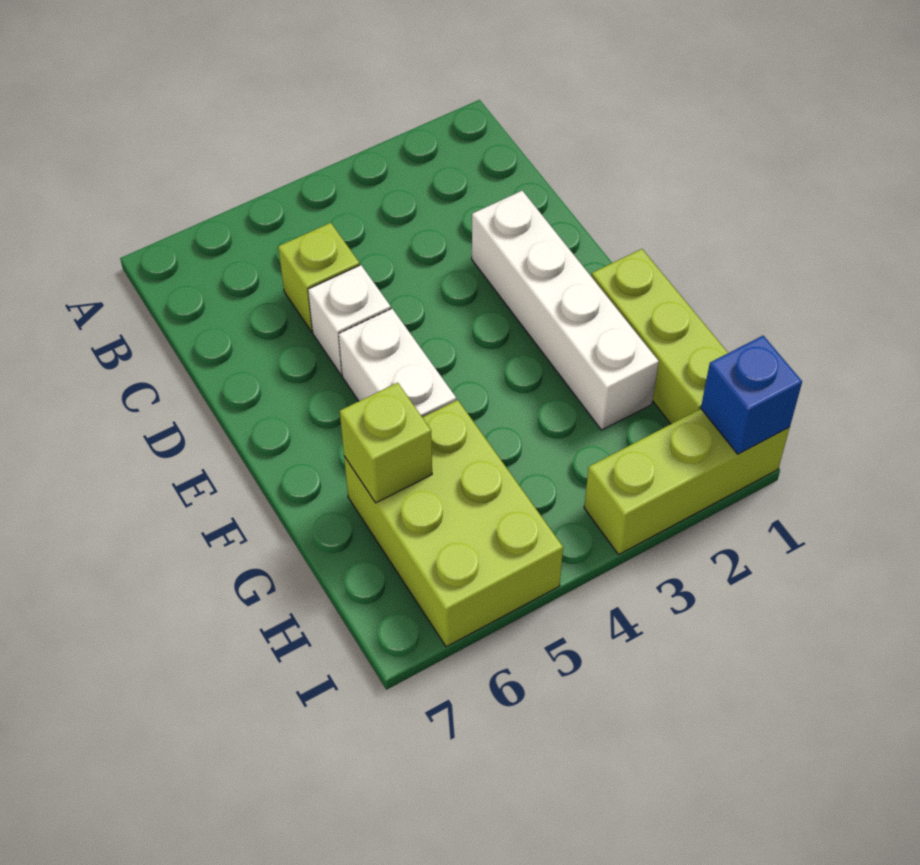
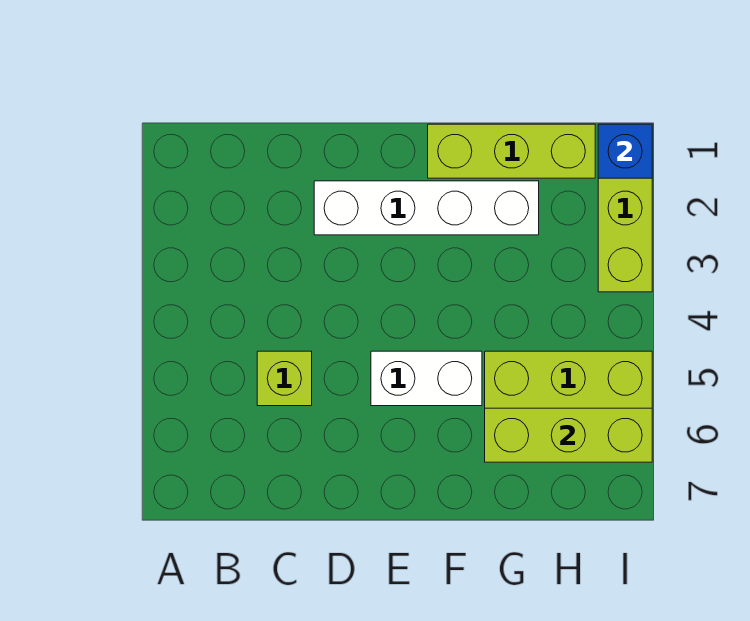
white brick D5 level 1 -> none
lime brick G6 level 2 -> lime brick G6:I6 level 2

